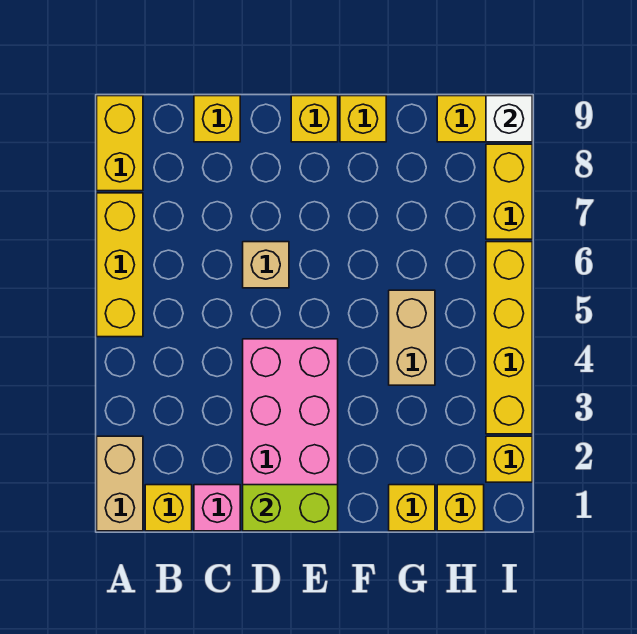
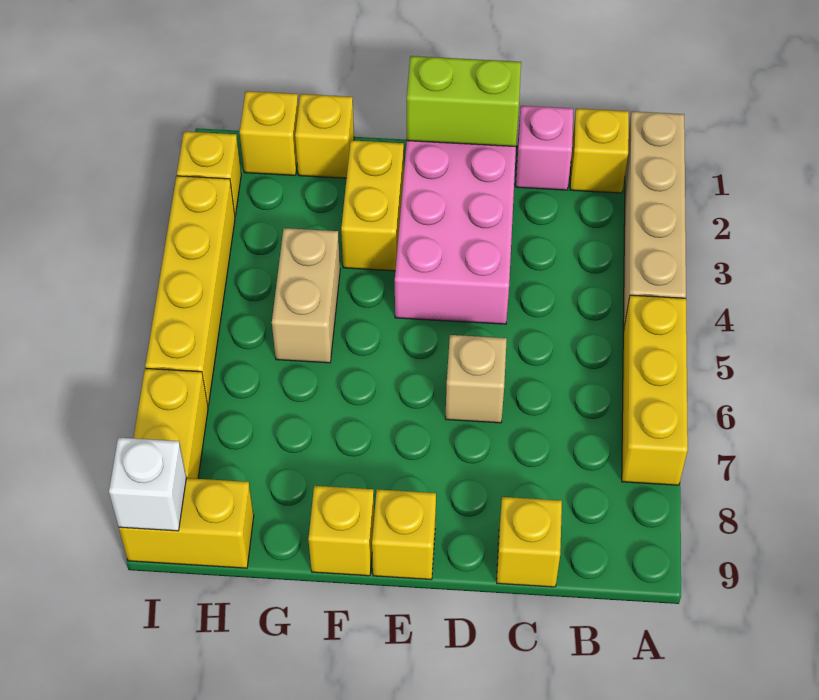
tan brick A1:A2 level 1 -> tan brick A1:A4 level 1
yellow brick A8:A9 level 1 -> yellow brick F2:F3 level 1

